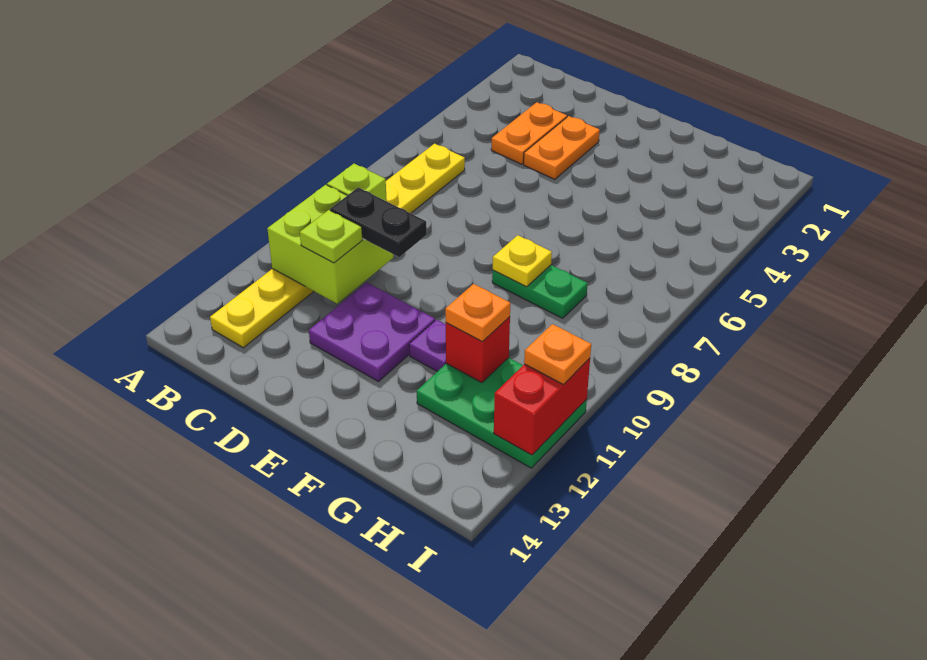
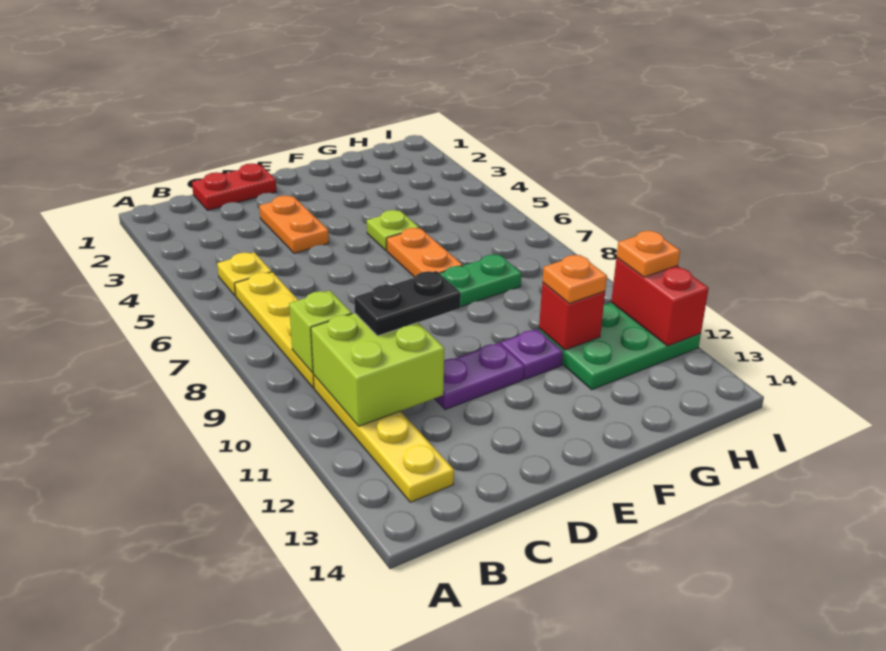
none -> red plate C1:D1 level 1
orange plate C3:C4 level 1 -> orange plate F6:F7 level 1
lime plate C11 level 3 -> lime plate F5 level 1
purple plate D11:E12 level 1 -> purple plate D11:E11 level 1
yellow plate F8 level 2 -> yellow plate B5 level 1

